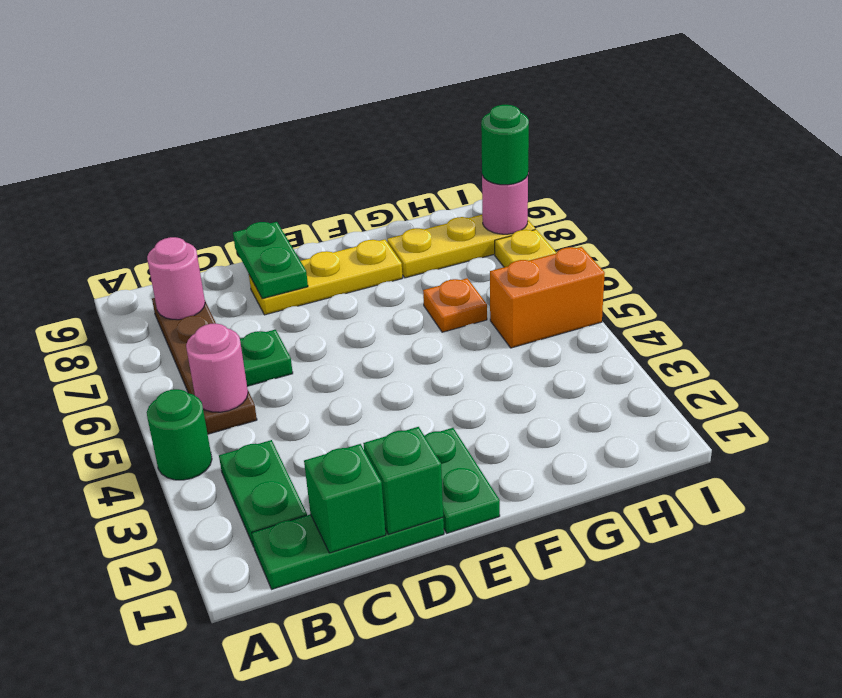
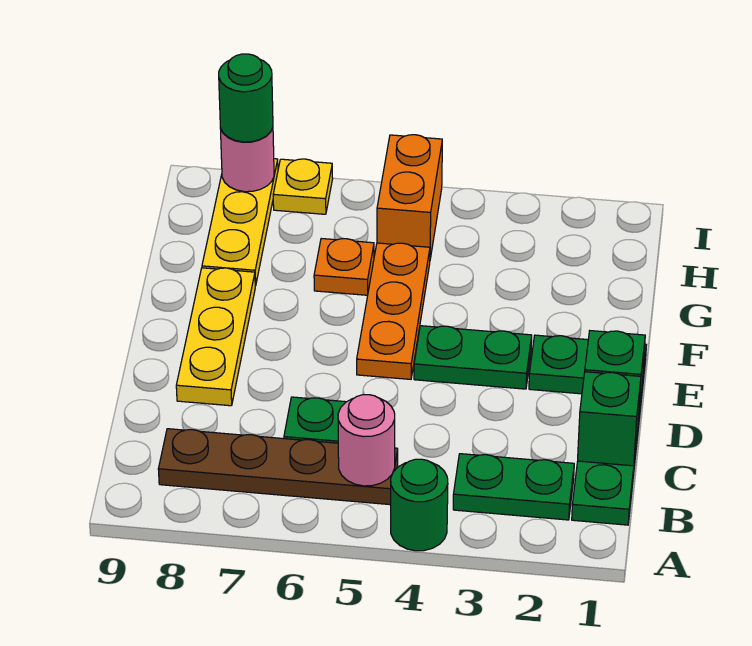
pink round brick B8 level 2 -> none
green plate D8:D9 level 2 -> green plate E3:E4 level 1
none -> orange plate E5:G5 level 1

